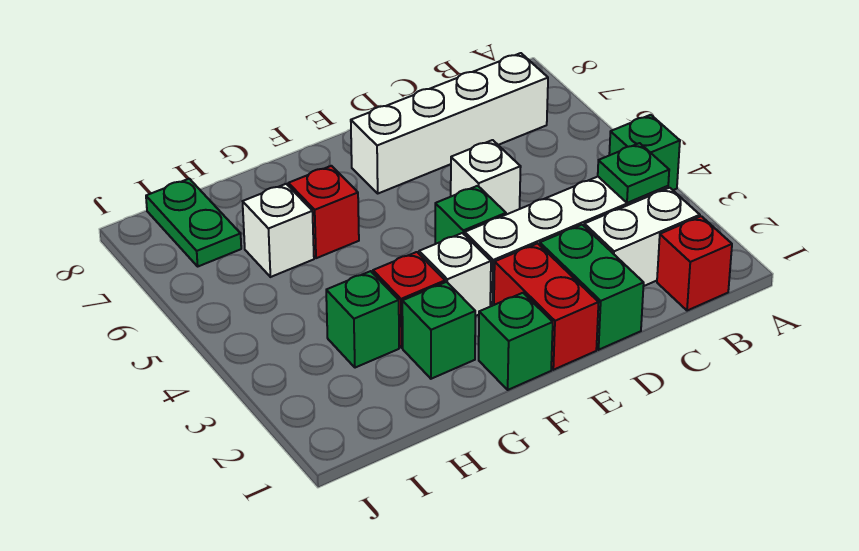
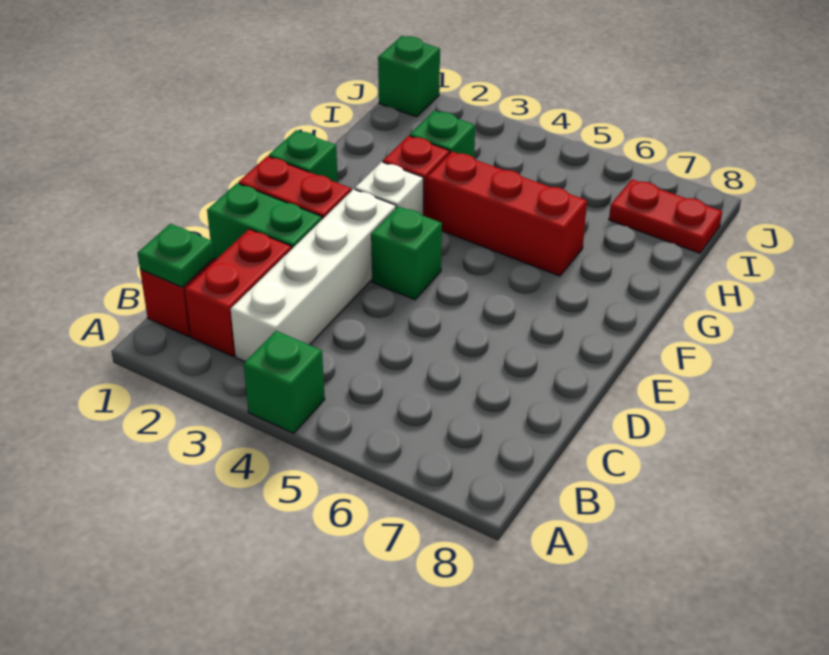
white brick B2:C2 level 1 -> red brick B2:C2 level 1
green plate B3 level 2 -> green plate B1 level 2
white brick B7:E7 level 1 -> none
white brick D5 level 1 -> none
green brick G2 level 1 -> green brick J1 level 1
red brick G6 level 1 -> red brick G4:G6 level 1
white brick H6 level 1 -> none
green plate I7:I8 level 1 -> red plate I7:I8 level 1

